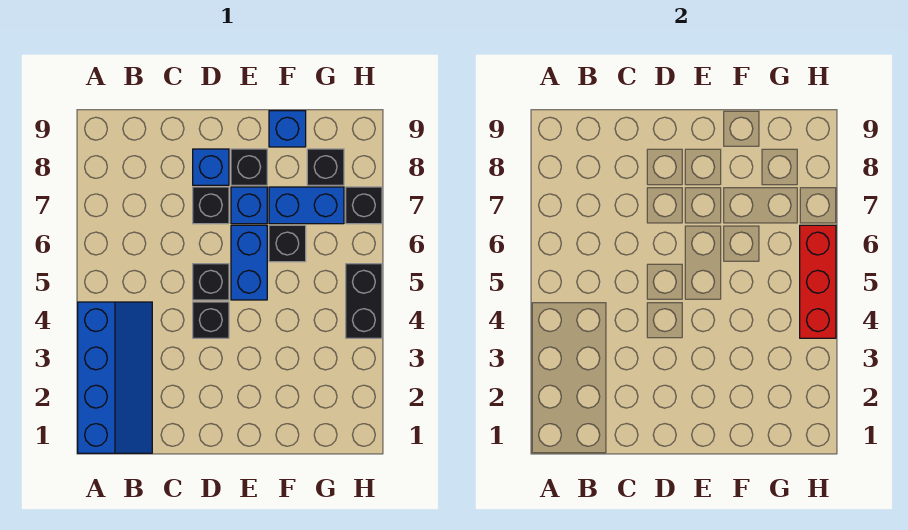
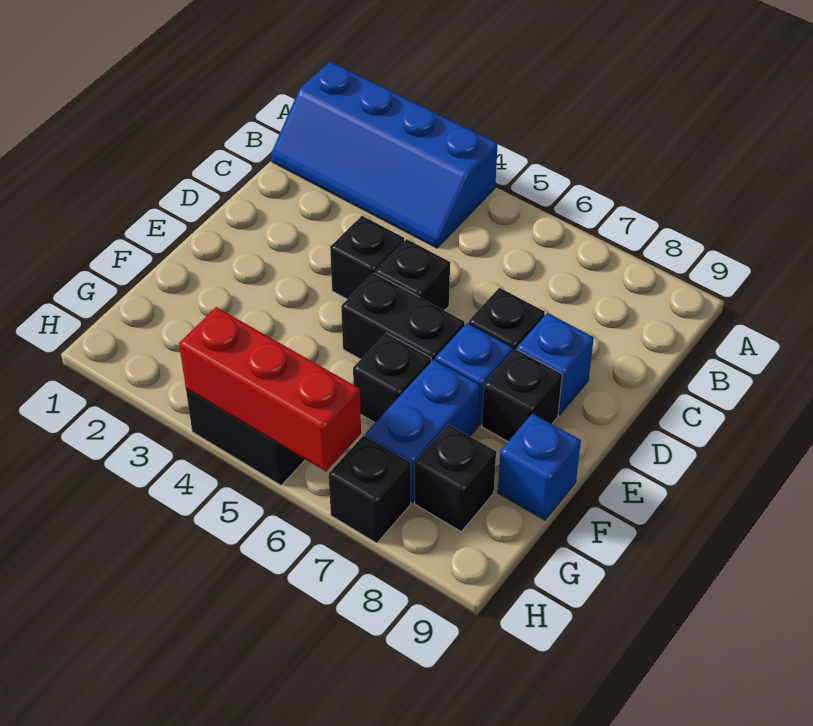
blue brick E5:E6 level 1 -> black brick E5:E6 level 1

